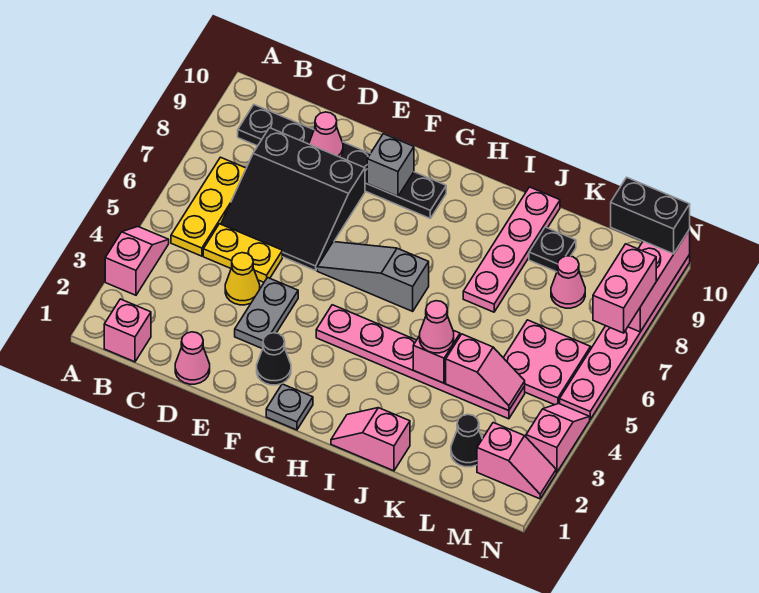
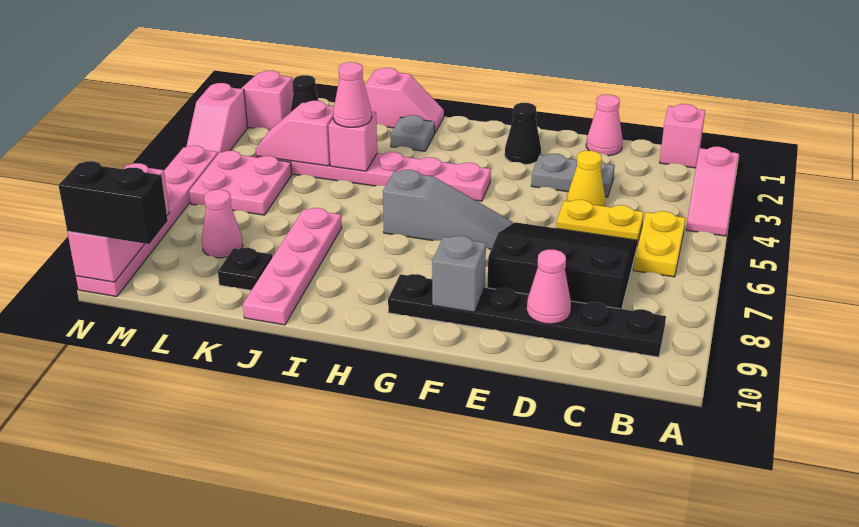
yellow plate B5:B7 level 1 -> yellow plate B5:B6 level 1
grey plate E3:E4 level 1 -> grey plate D3:E3 level 1
grey plate G1 level 1 -> grey plate I2 level 1
pink brick N7:N8 level 3 -> none

